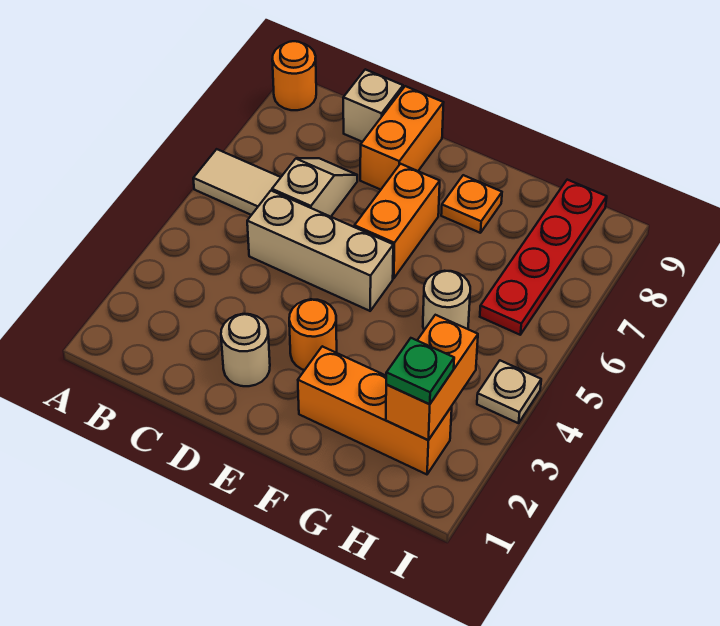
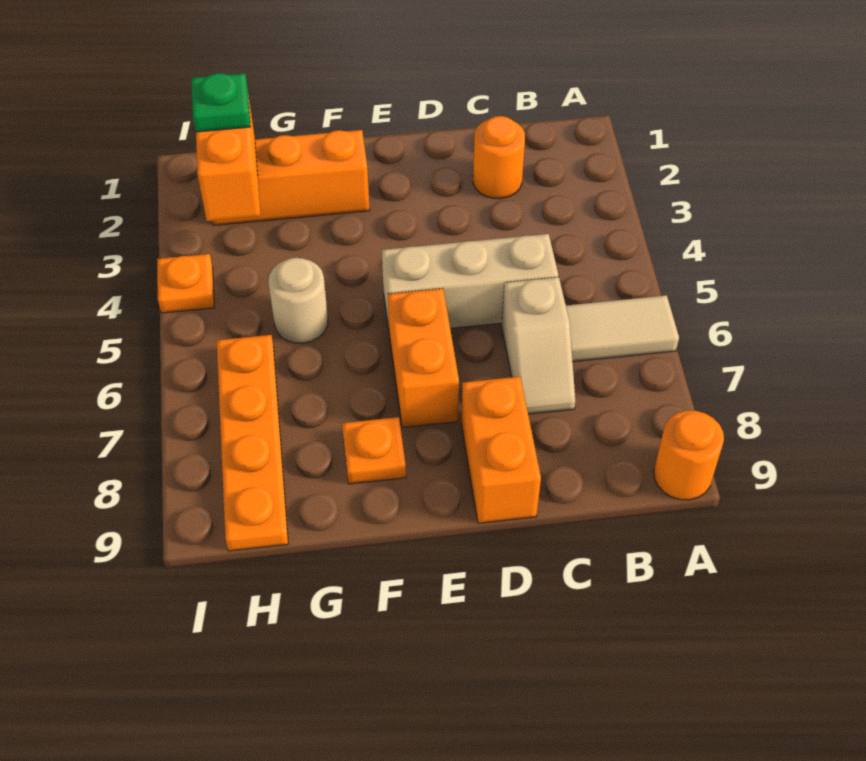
tan brick C9 level 1 -> none
tan round brick D2 level 1 -> none
orange round brick E3 level 1 -> orange round brick C2 level 1
red plate H6:H9 level 1 -> orange plate H6:H9 level 1
tan plate I4 level 1 -> orange plate I4 level 1

